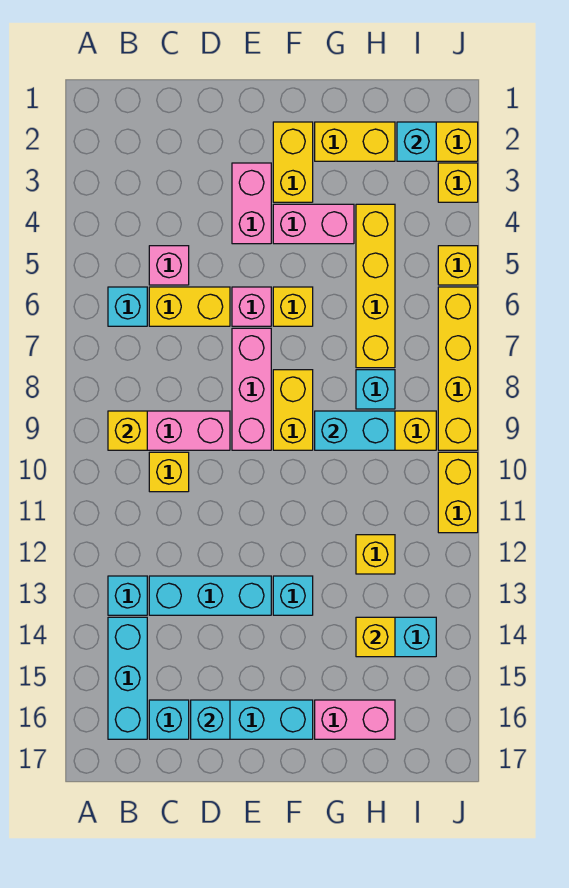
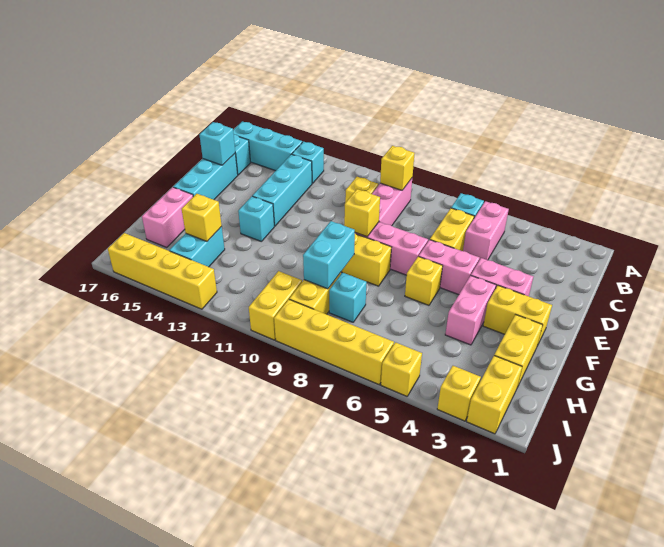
pink brick C5 level 1 -> pink brick B5:C5 level 1
pink brick E6 level 1 -> pink brick E5:E6 level 1
yellow brick H4:H7 level 1 -> yellow brick J13:J16 level 1
yellow brick H12 level 1 -> yellow brick E9 level 2
cyan brick I2 level 2 -> none
yellow brick J10:J11 level 1 -> yellow brick I10:J10 level 1

